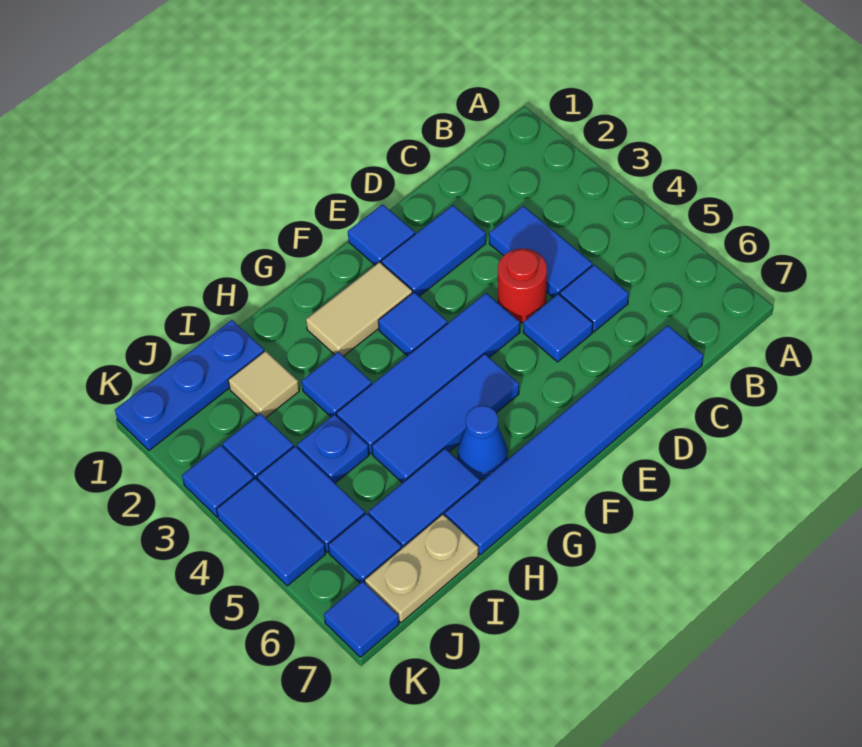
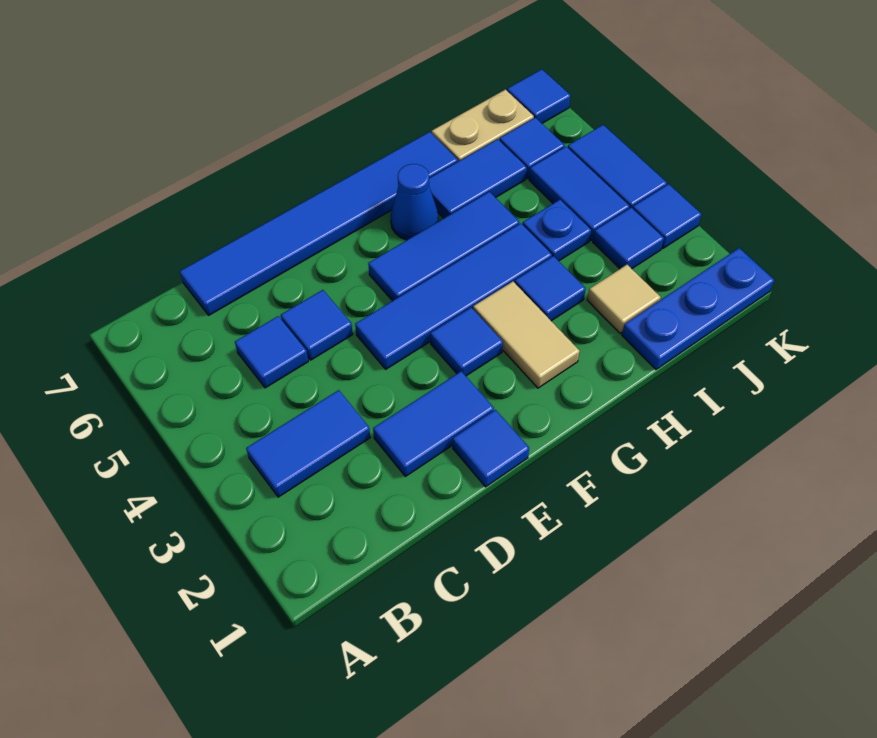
blue tile C3:C4 level 1 -> blue tile B3:C3 level 1
red round brick D4 level 1 -> none
tan tile F2:G2 level 1 -> tan tile G2:G3 level 1

